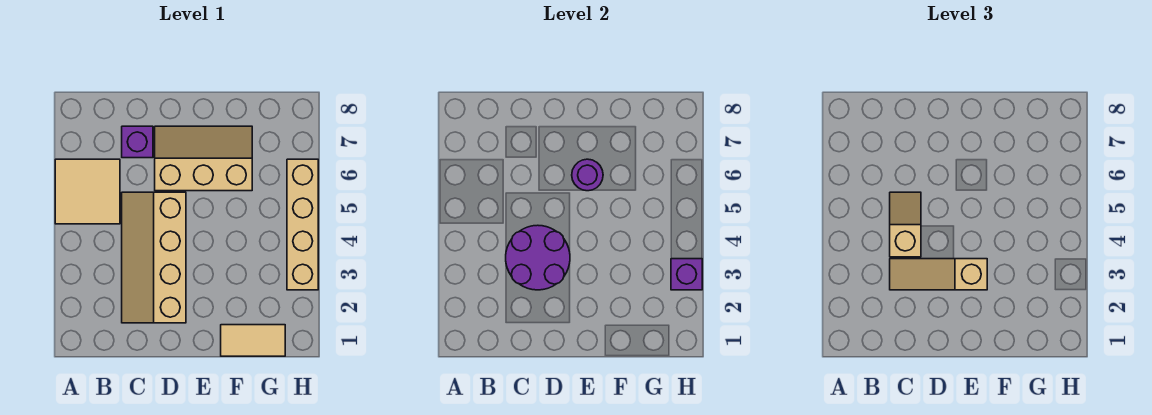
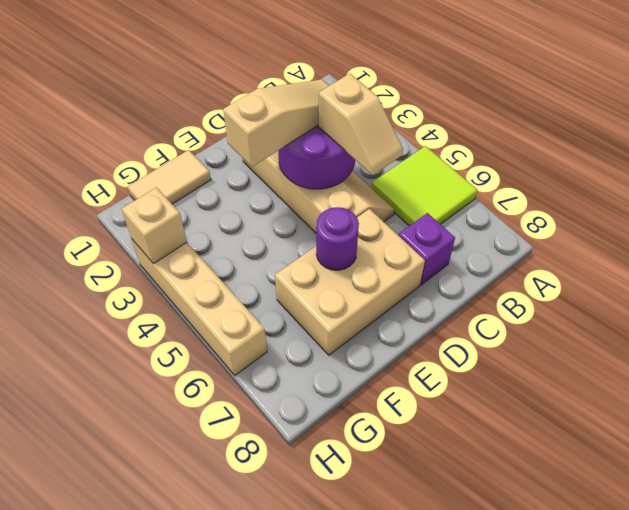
tan tile A5:B6 level 1 -> lime tile A5:B6 level 1
tan slope D6:F7 level 1 top 6 -> tan brick D6:F7 level 1
purple brick H3 level 2 -> tan brick H3 level 2

